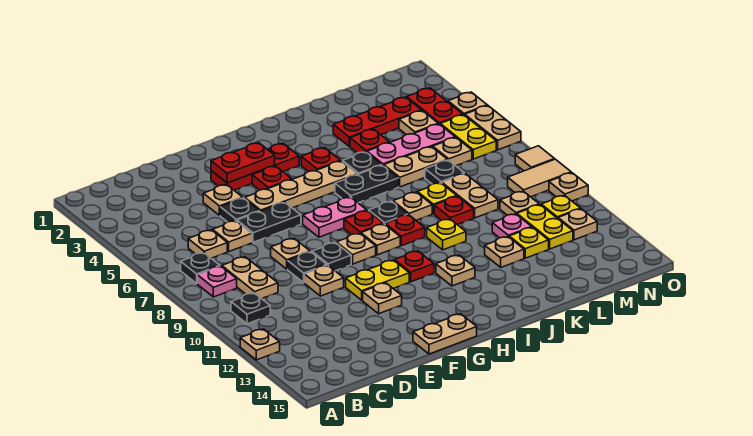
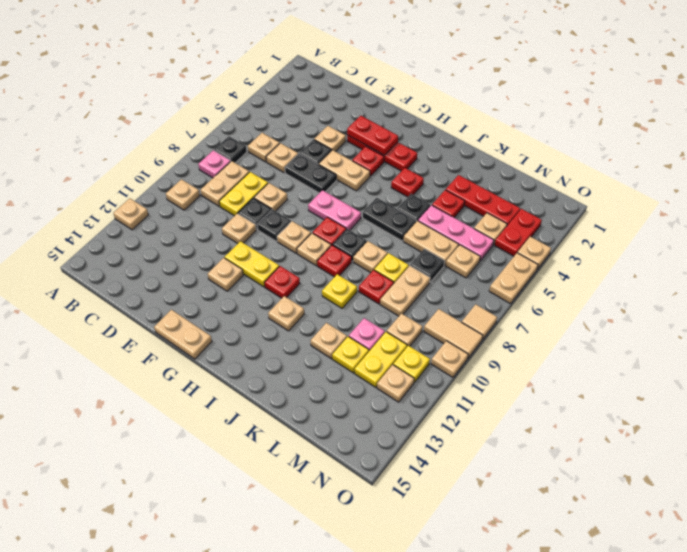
black plate B10 level 1 -> tan plate B10 level 1
tan plate F5:I5 level 1 -> tan plate F5:G5 level 1
yellow plate N5:N6 level 1 -> yellow plate D8:D9 level 1

